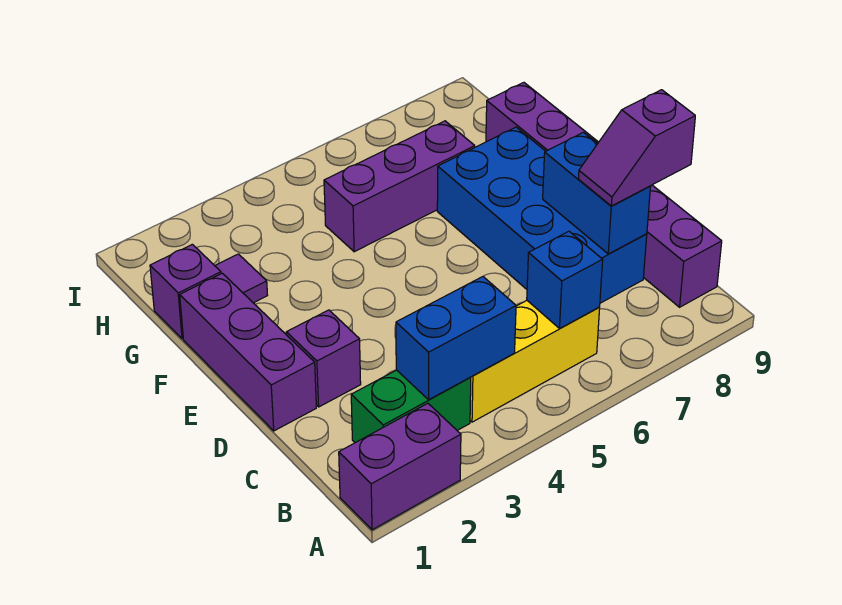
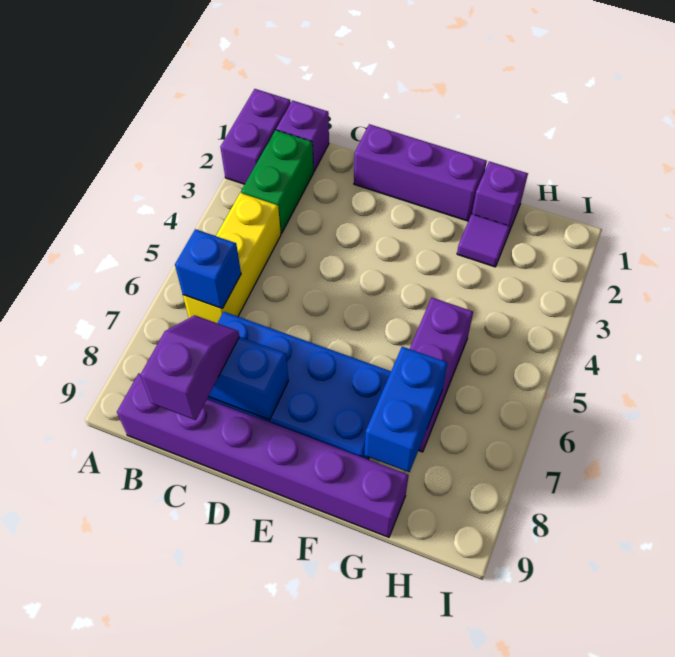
blue brick B3:B4 level 2 -> blue brick G7:G8 level 2
purple brick D2 level 1 -> purple brick B1 level 1

